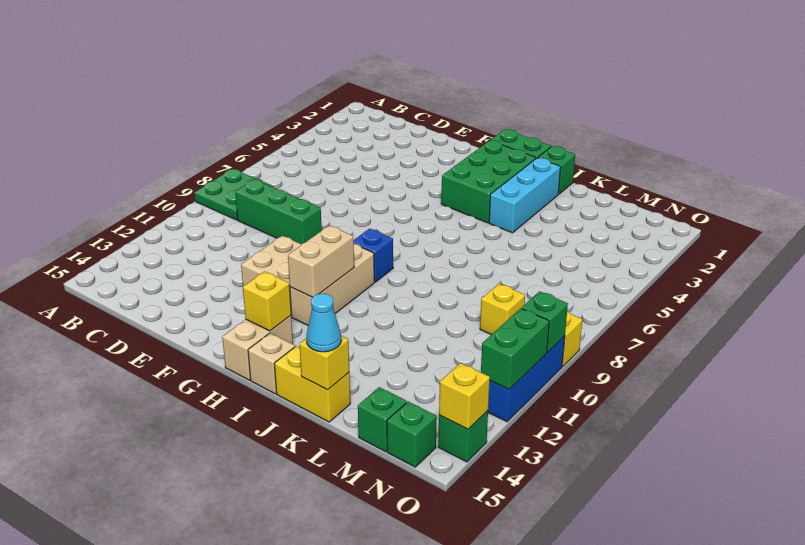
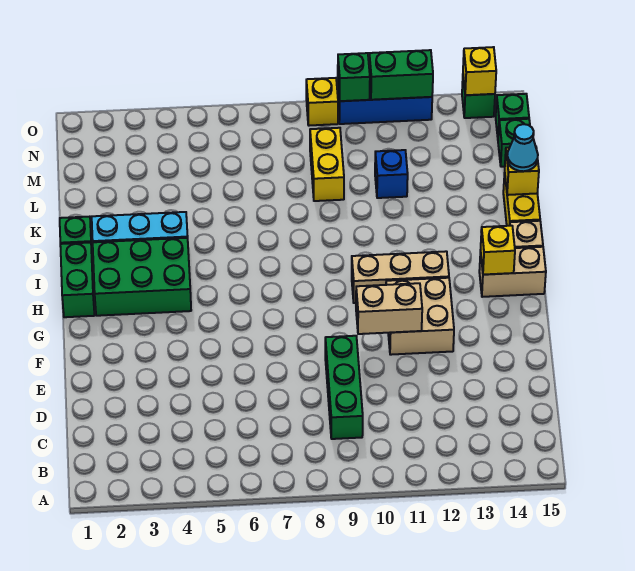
green plate A8:B9 level 1 -> none
blue brick H9 level 1 -> blue brick L11 level 1
tan brick H11:H12 level 2 -> tan brick F10:F11 level 2
yellow brick M9 level 1 -> yellow brick L9:M9 level 1

